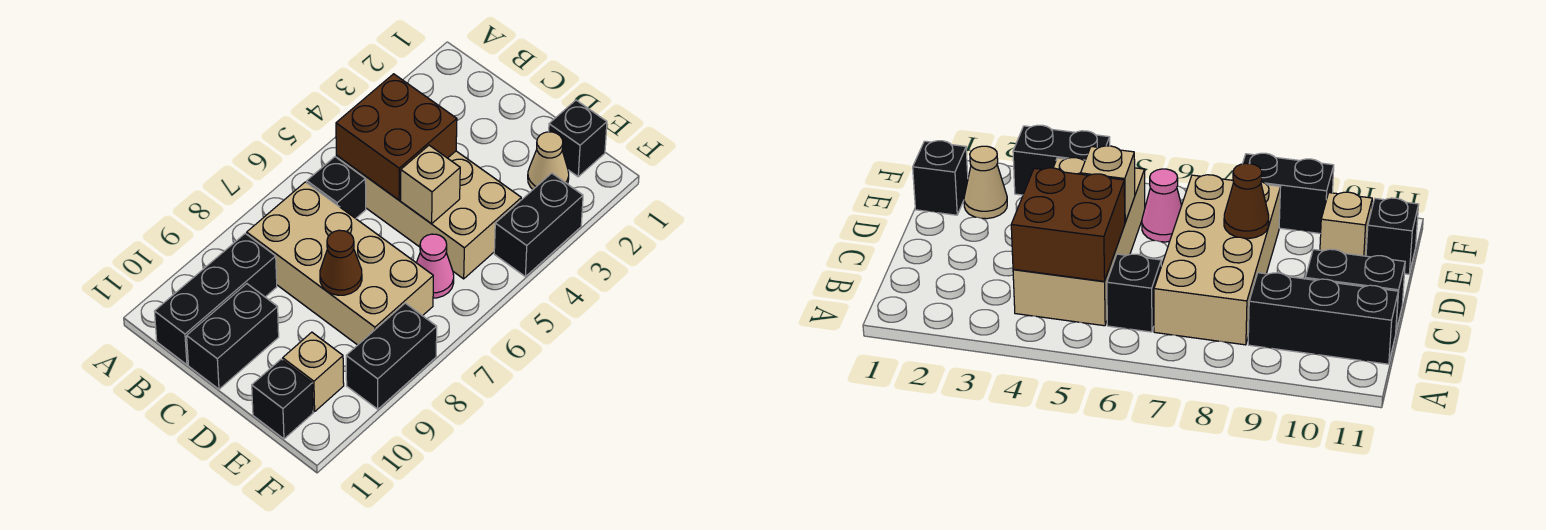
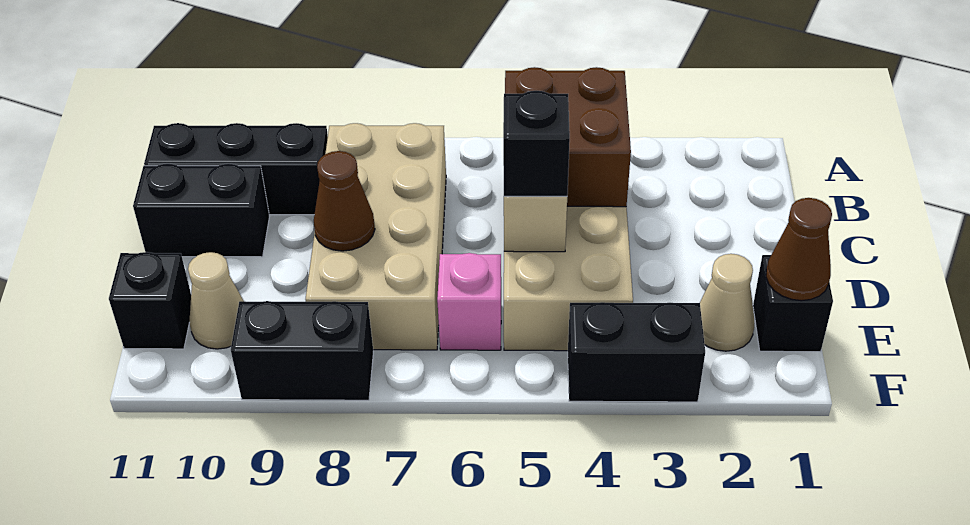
black brick B6 level 1 -> black brick D5 level 3
none -> brown cone E1 level 2
pink cone E6 level 1 -> pink brick E6 level 1
tan brick E10 level 1 -> tan cone E10 level 1

